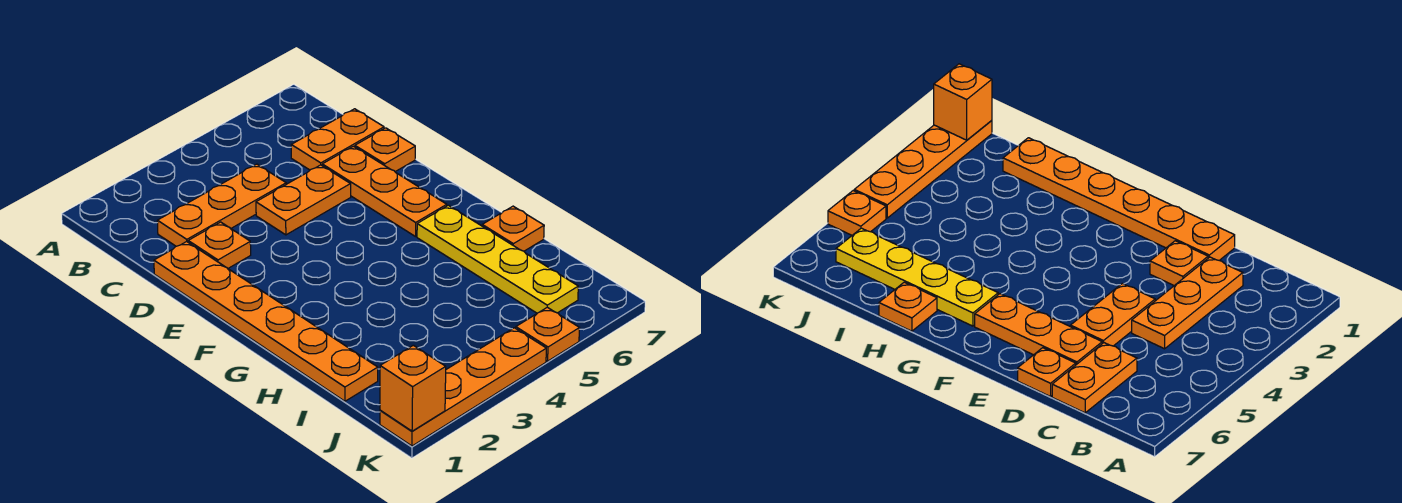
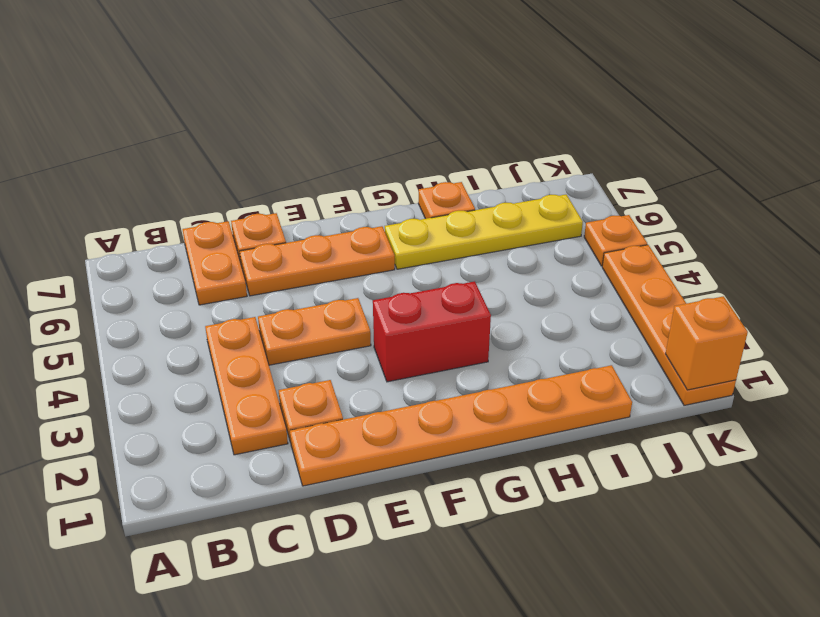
orange plate D4:D5 level 1 -> orange plate D4:E4 level 1
none -> red brick F3:G3 level 1

